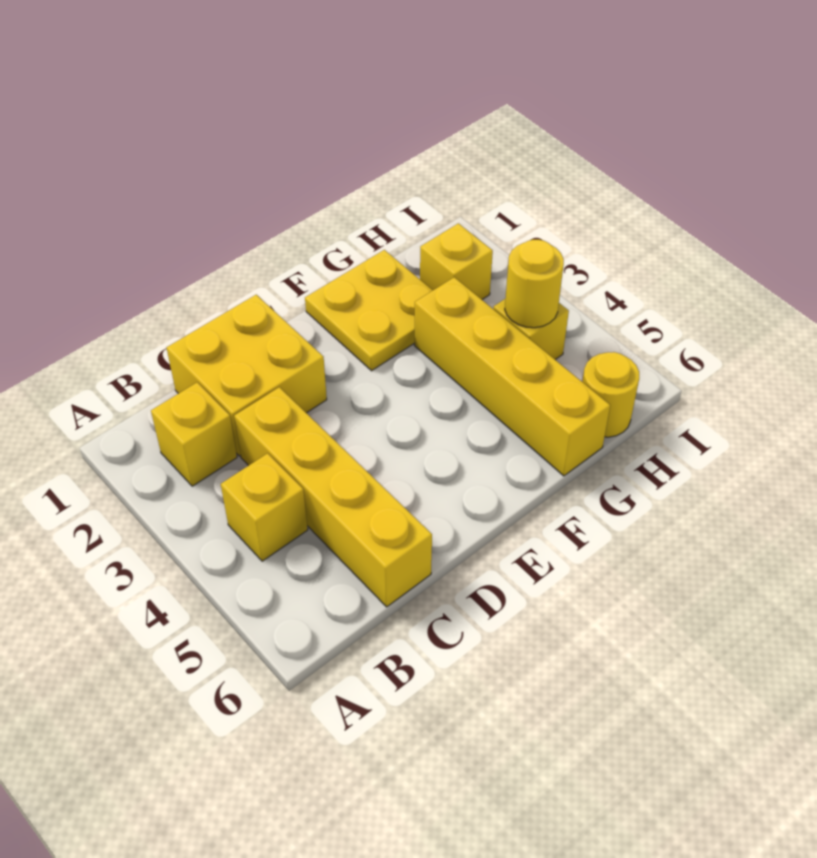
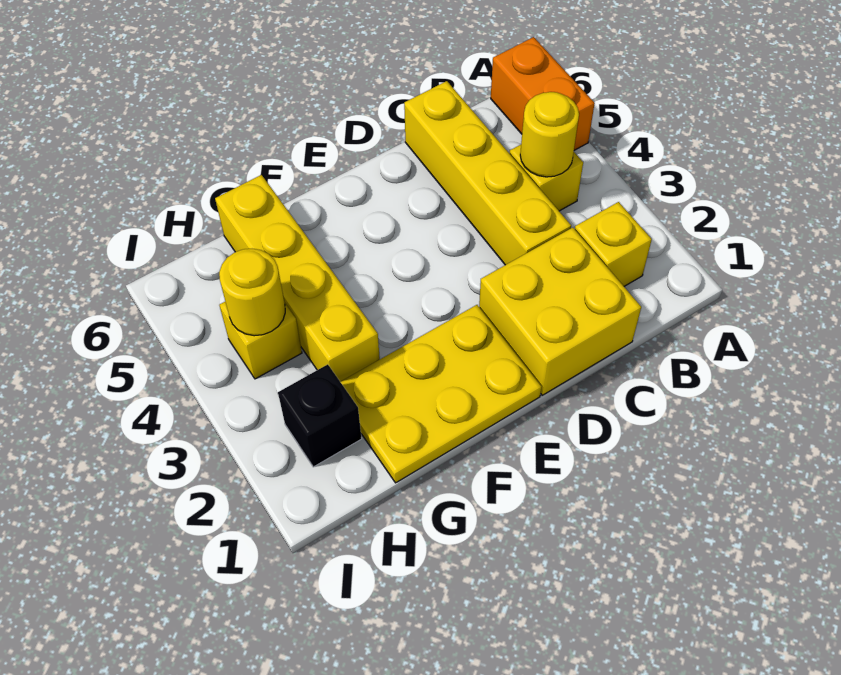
none -> orange brick A5:A6 level 1
yellow plate F1:G2 level 1 -> yellow plate E1:G2 level 1
yellow brick H2 level 1 -> black brick H2 level 1
yellow round brick H6 level 1 -> yellow round brick B4 level 2

